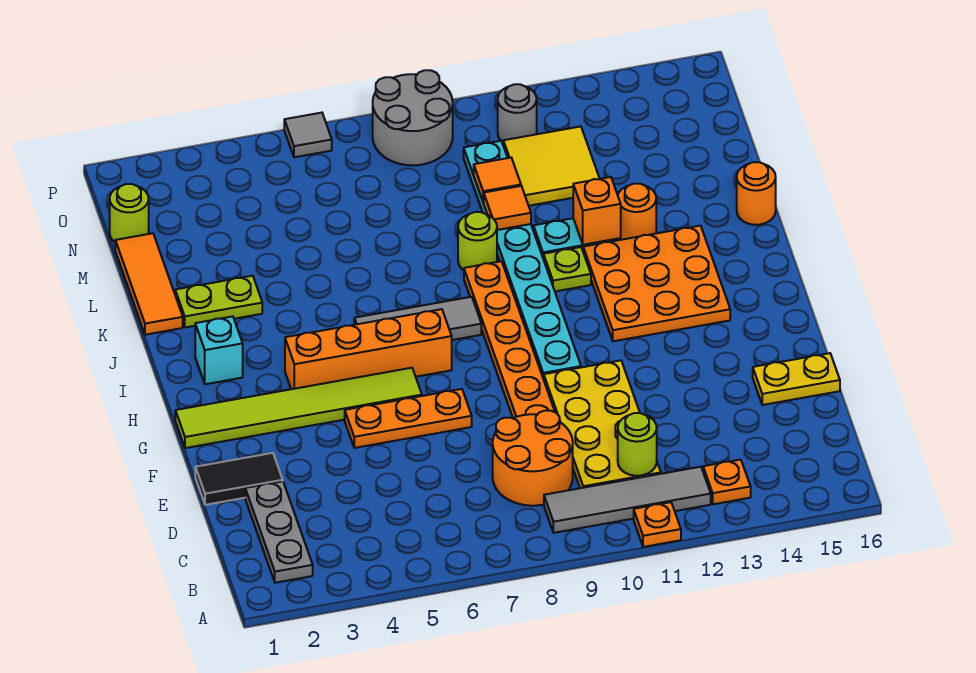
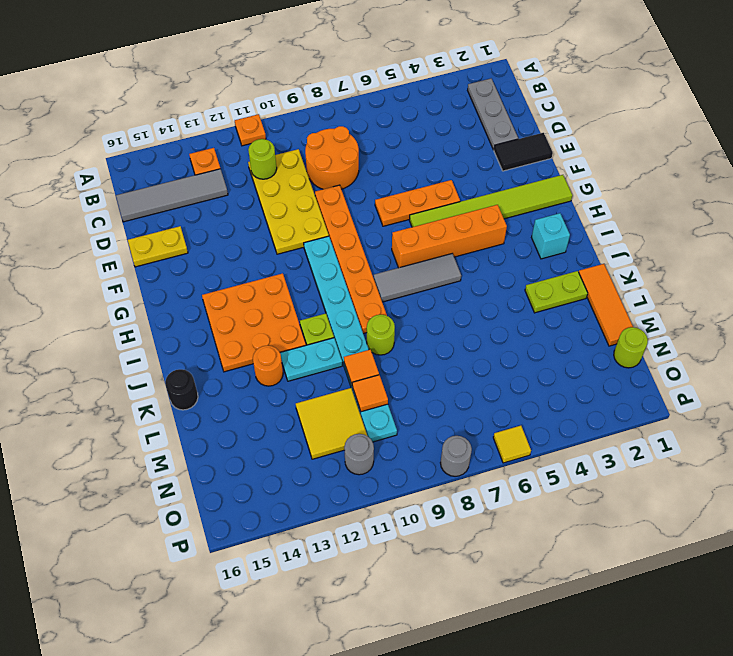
grey tile B9:B12 level 1 -> grey tile C13:C16 level 1
orange brick K12 level 2 -> none
orange round brick K16 level 1 -> black round brick K16 level 1
grey round brick O8:P9 level 1 -> grey round brick P8 level 1
grey tile P6 level 1 -> yellow tile P6 level 1

